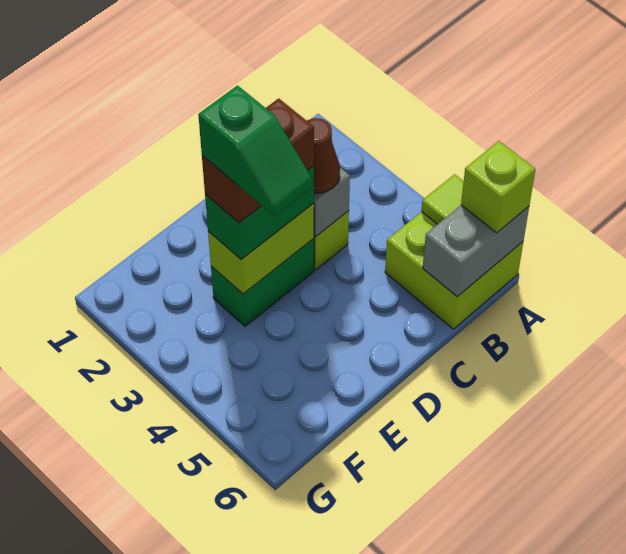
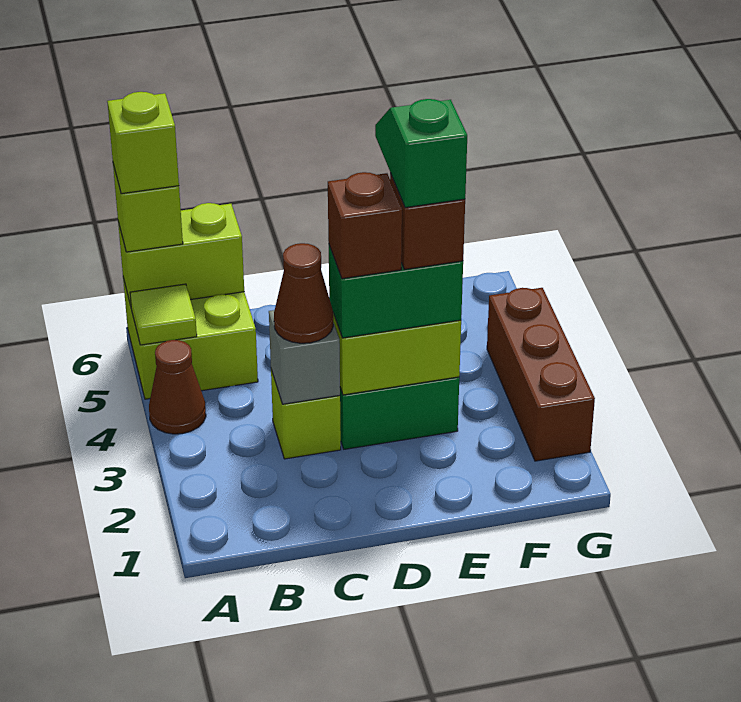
none -> brown cone A4 level 1
grey brick A6:B6 level 2 -> lime brick A6:B6 level 2
none -> lime brick A6 level 4
none -> brown brick G2:G4 level 1

